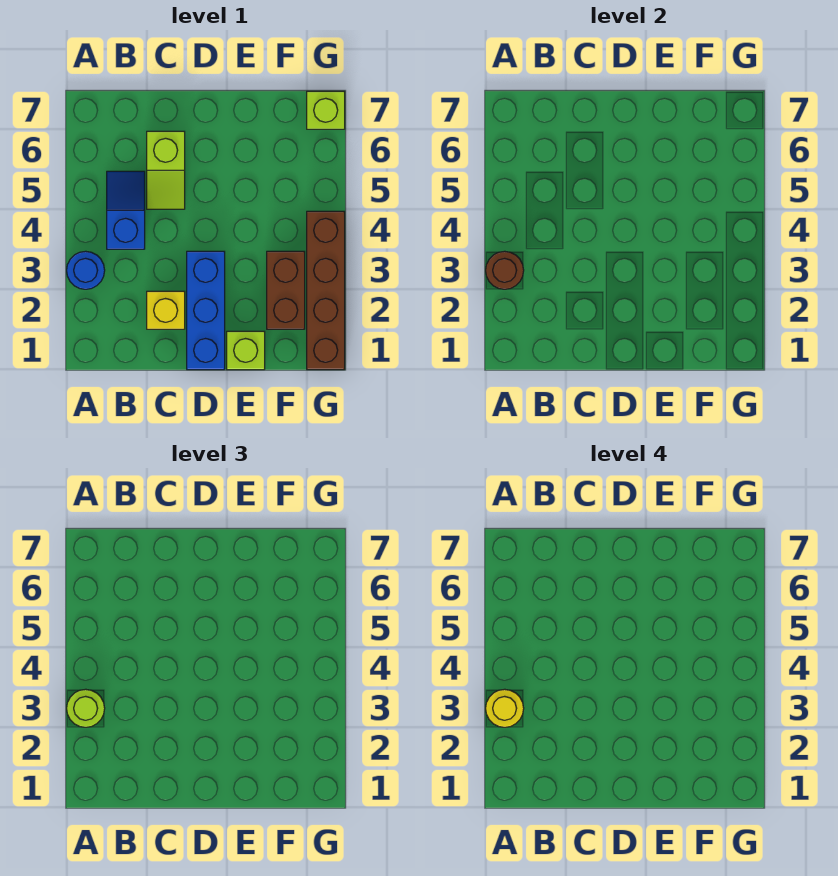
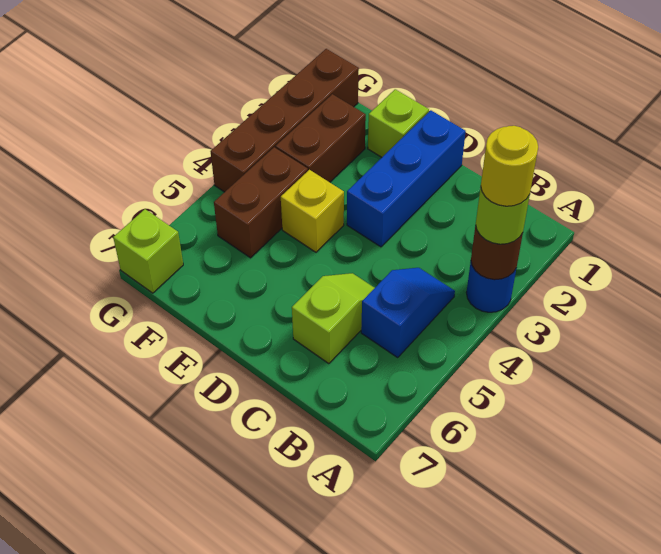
blue slope B4:B5 level 1 top 4 -> blue slope B4:B5 level 1 top 5
yellow brick C2 level 1 -> yellow brick E4 level 1
none -> brown brick F4:F5 level 1

